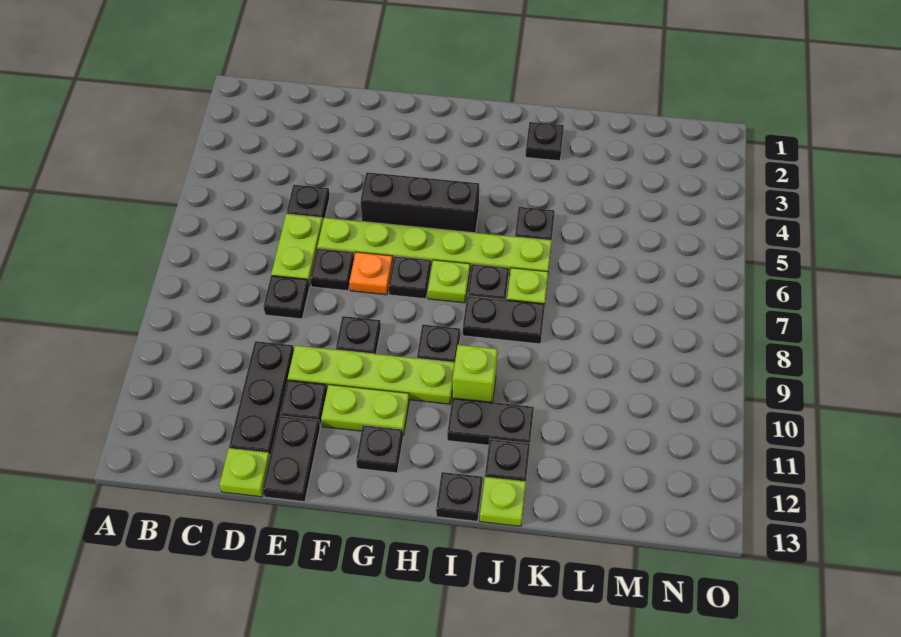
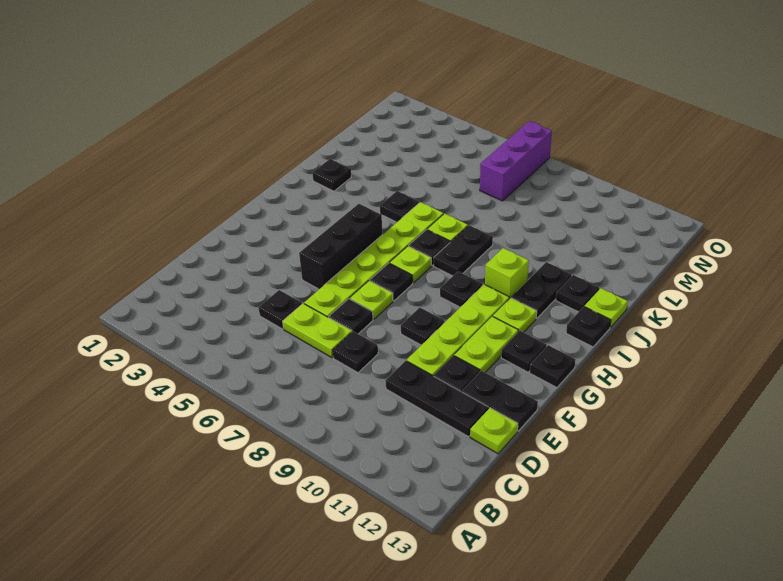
orange plate F7 level 1 -> lime plate F7 level 1
none -> black plate G13 level 1
none -> lime plate H11 level 1
none -> purple brick M7:O7 level 1

